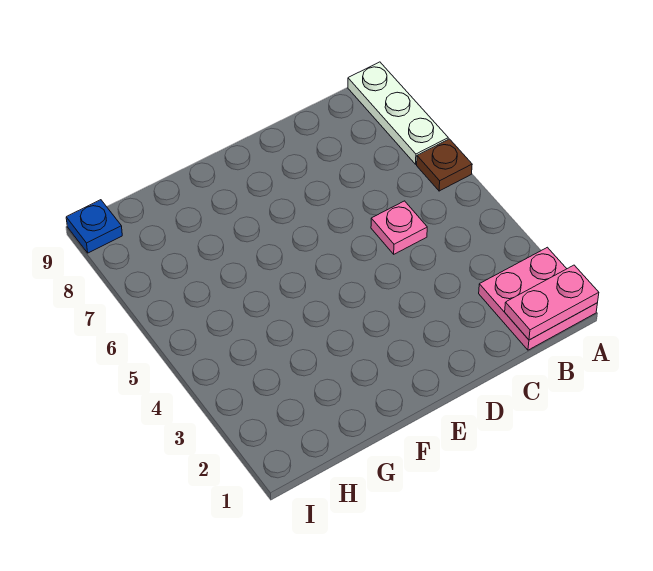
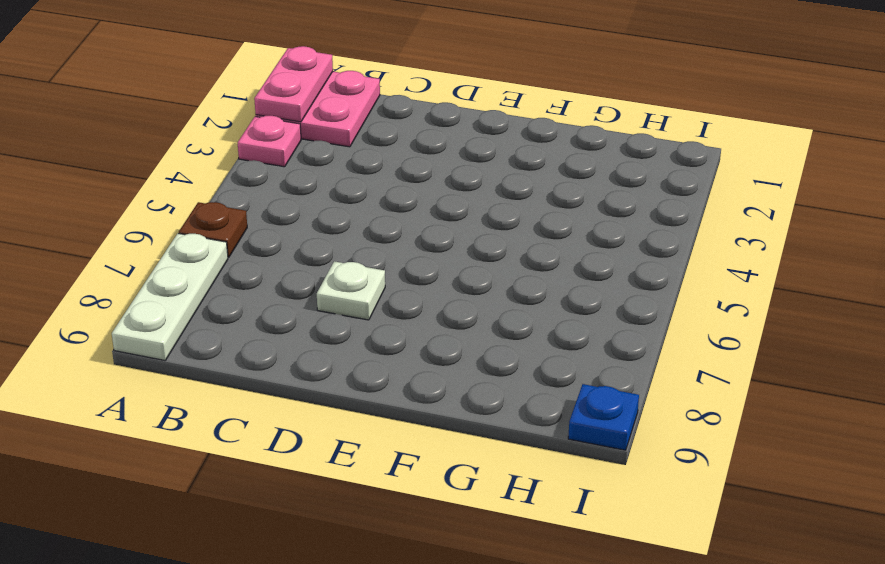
pink plate A1:B1 level 2 -> pink plate A1:A2 level 2
pink plate C5 level 1 -> pink plate A3 level 1
none -> white plate D7 level 1

